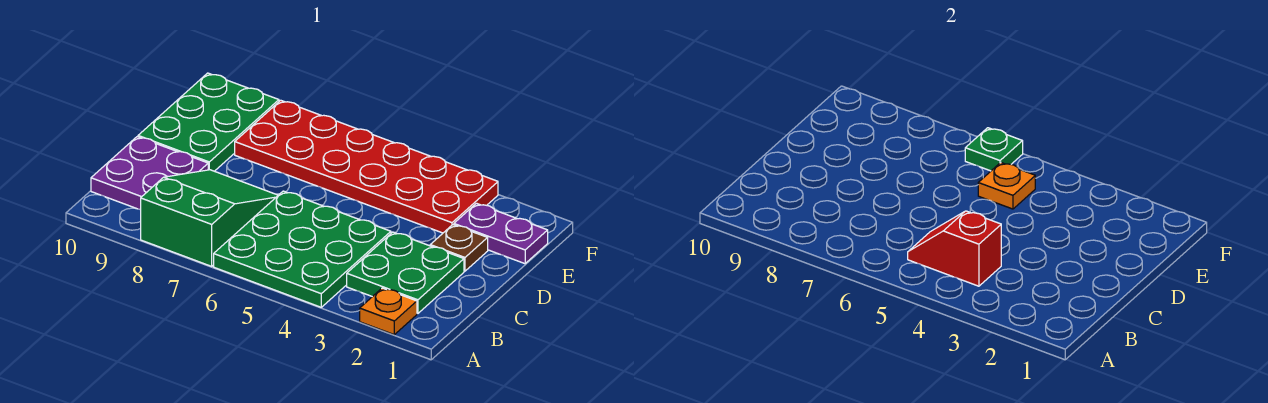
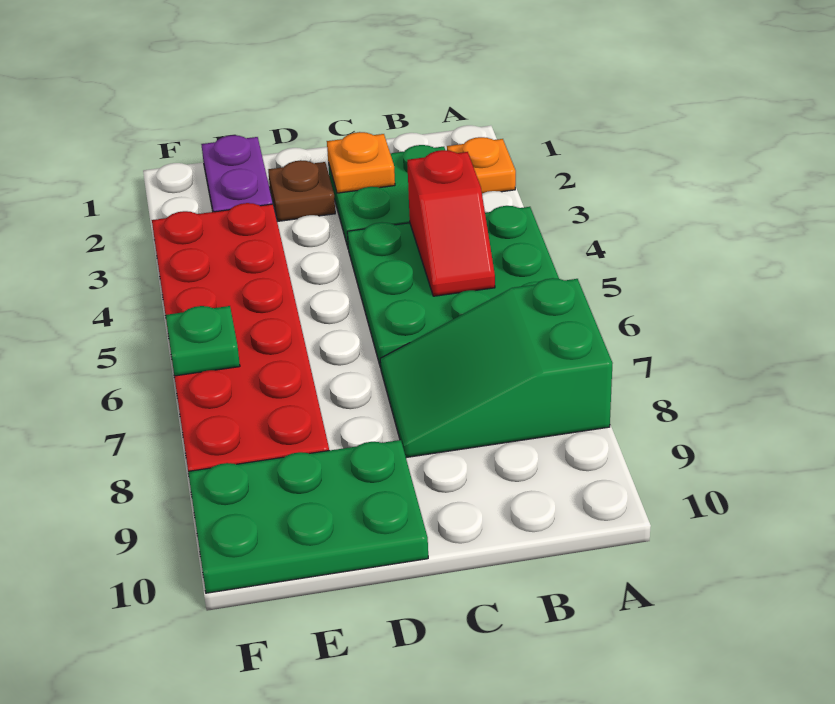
purple plate B9:C10 level 1 -> none
orange plate E5 level 2 -> orange plate C2 level 2

